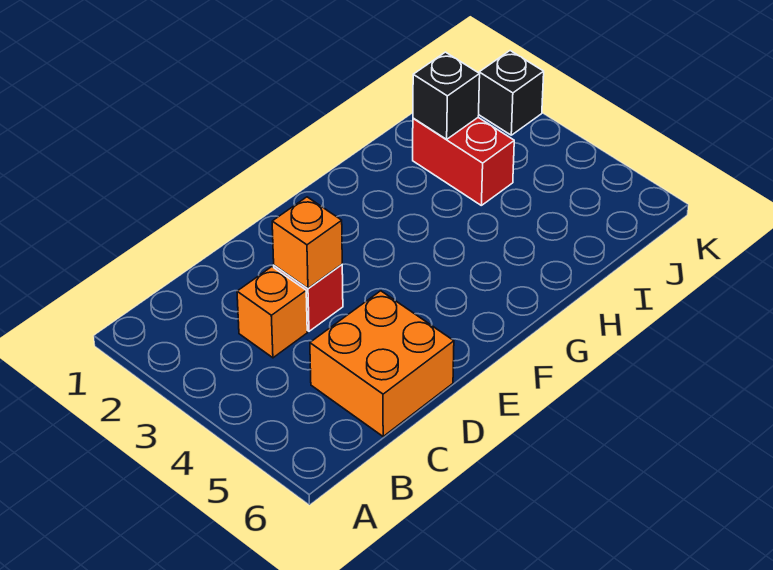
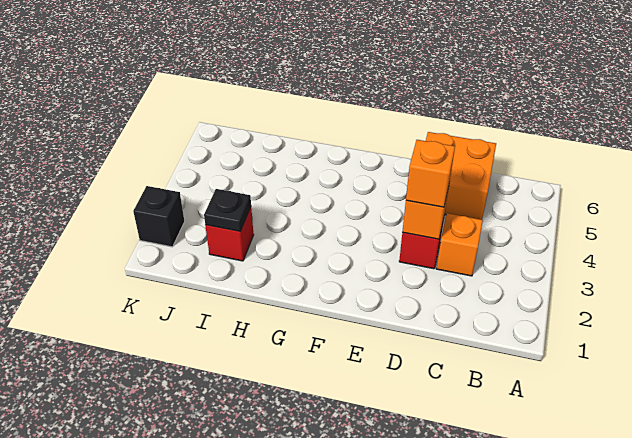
none -> orange brick D3 level 3
red brick I2:I3 level 1 -> red brick I2 level 1
black brick I2 level 2 -> black plate I2 level 2

